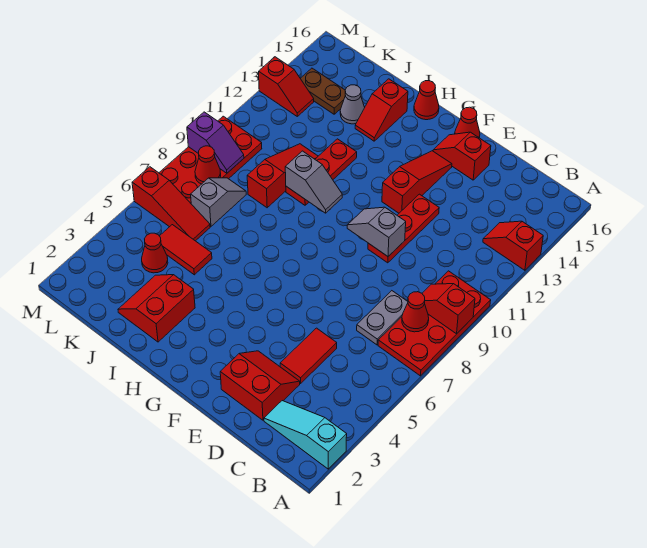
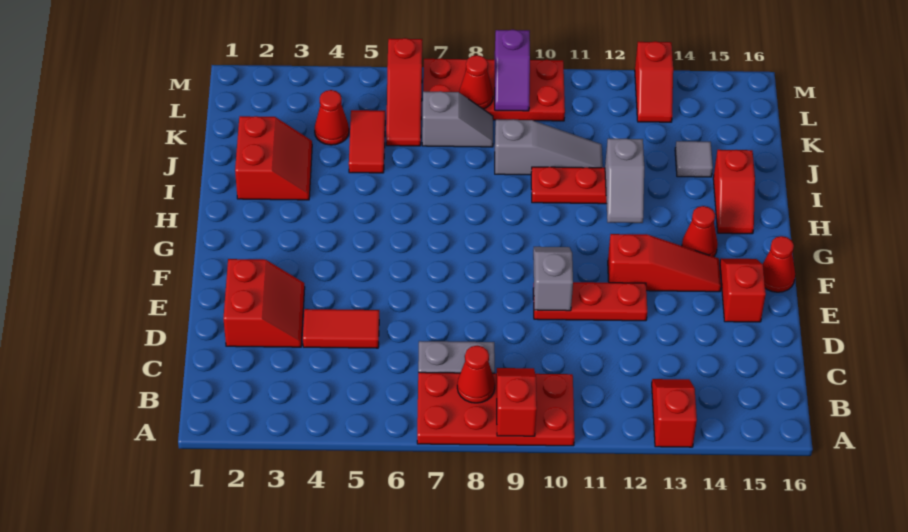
cyan slope A2:C2 level 1 top A -> none
grey slope H10:I10 level 2 top I -> grey slope H12:I12 level 2 top I
red cone H16 level 1 -> red cone G14 level 1
red slope I2:J3 level 1 top I -> red slope I2:J3 level 1 top 2
red slope I14:I15 level 1 top 15 -> red slope H15:I15 level 1 top I
red slope J9:J11 level 1 top 9 -> grey slope J9:J11 level 1 top 9
grey cone J14 level 1 -> grey tile J14 level 1
brown plate K14:L14 level 1 -> none

